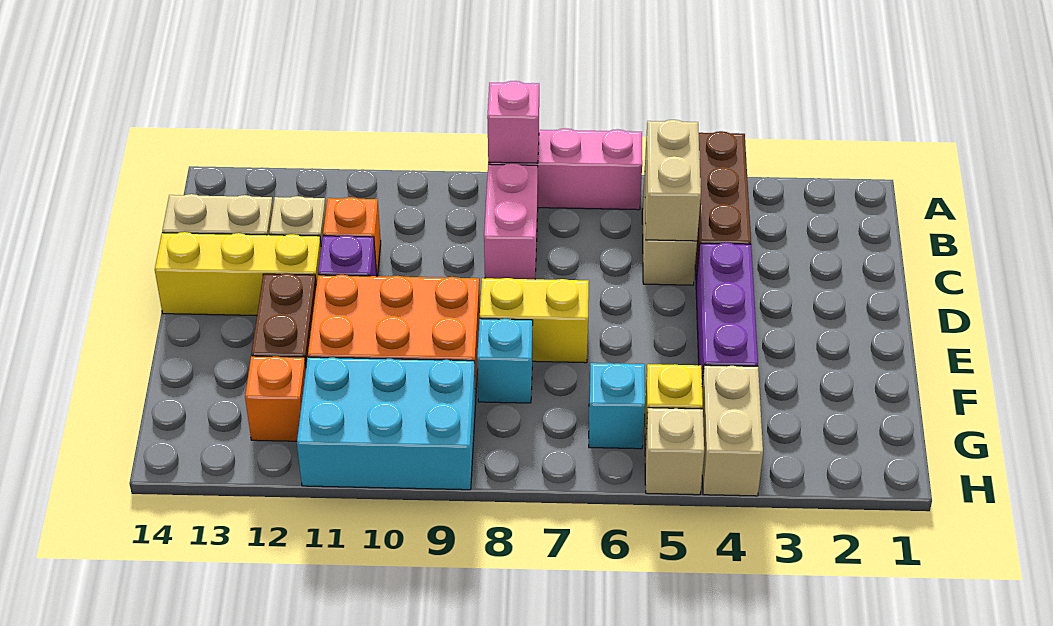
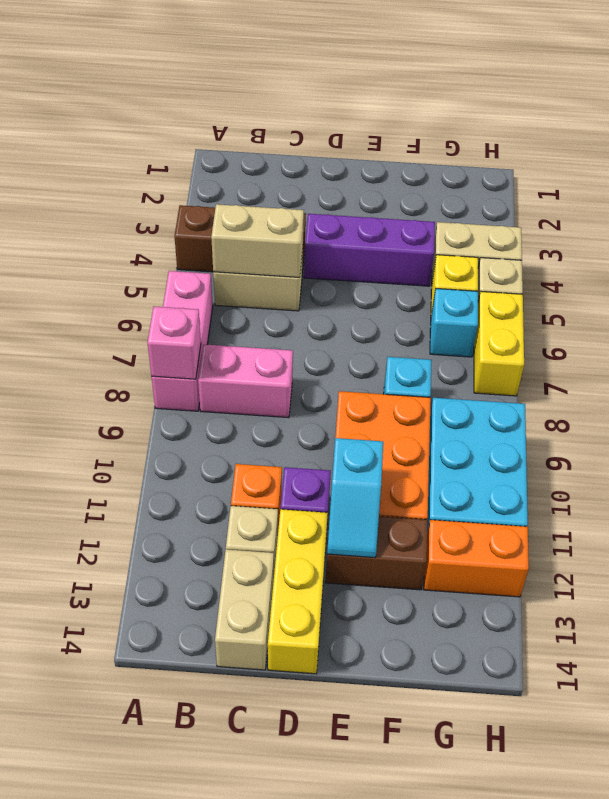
yellow brick E7:E8 level 1 -> yellow brick H6:H7 level 1
none -> cyan slope E11:E12 level 2 top 11
orange brick G12 level 1 -> orange brick G12:H12 level 1

